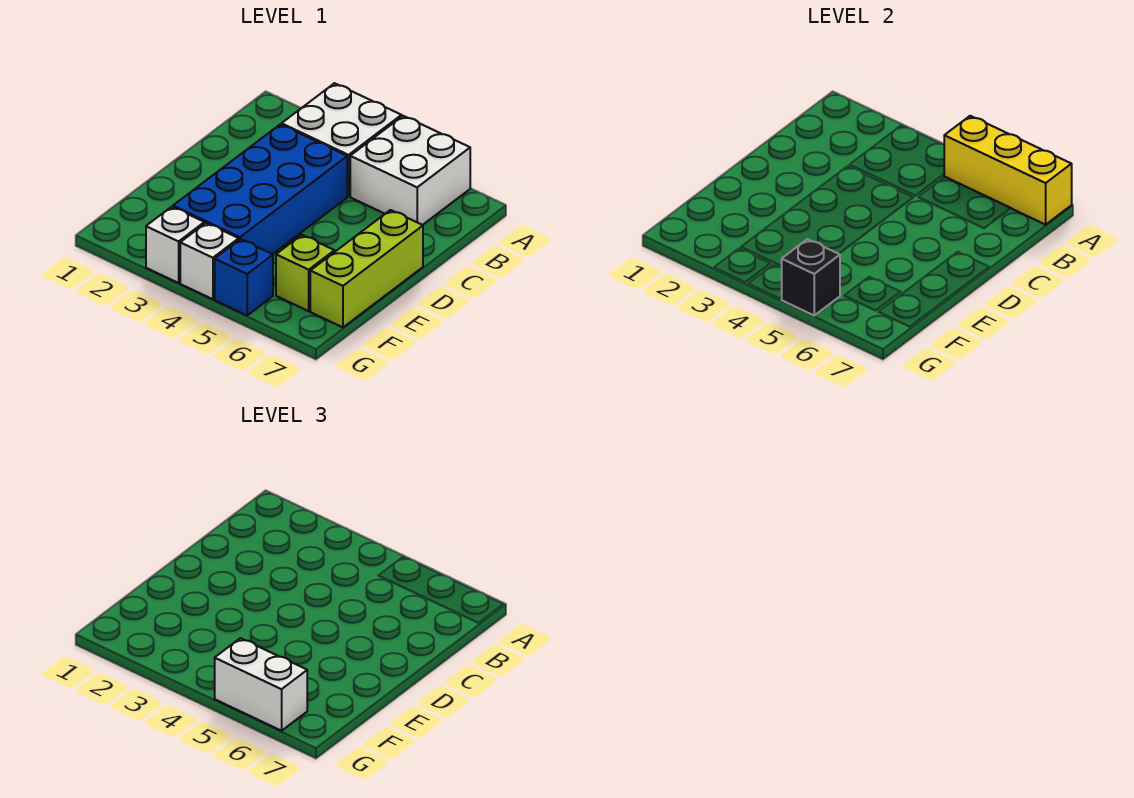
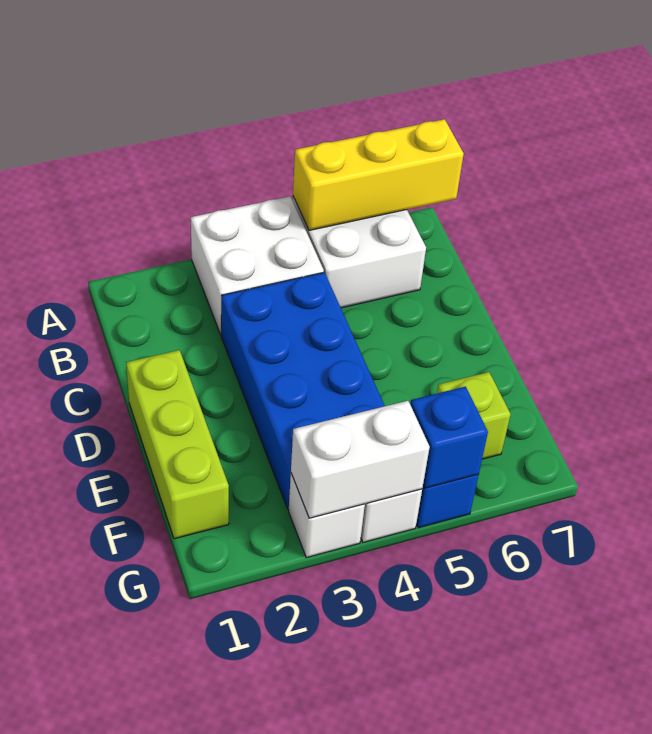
lime brick D7:F7 level 1 -> lime brick D1:F1 level 1
black brick G5 level 2 -> blue brick G5 level 2
white brick G5:G6 level 3 -> white brick G3:G4 level 2

